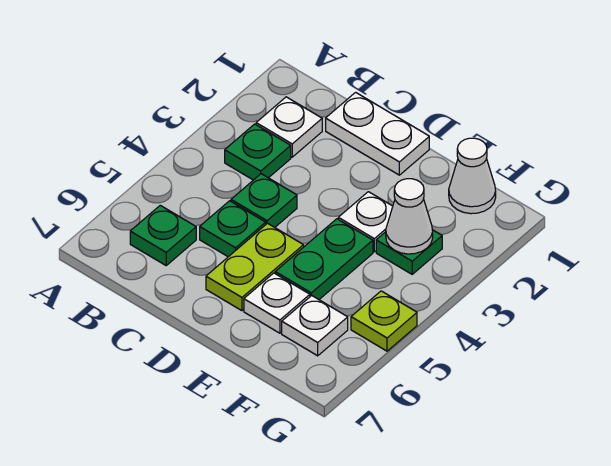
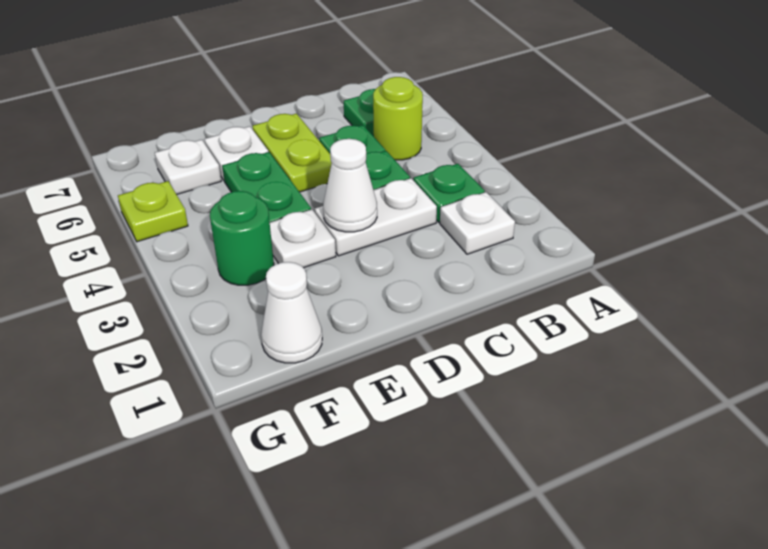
none -> lime round brick B5 level 1
white plate C1:D1 level 1 -> white plate C3:D3 level 1
green plate F3 level 1 -> green round brick F3 level 1
white cone F3 level 2 -> white cone D3 level 2

